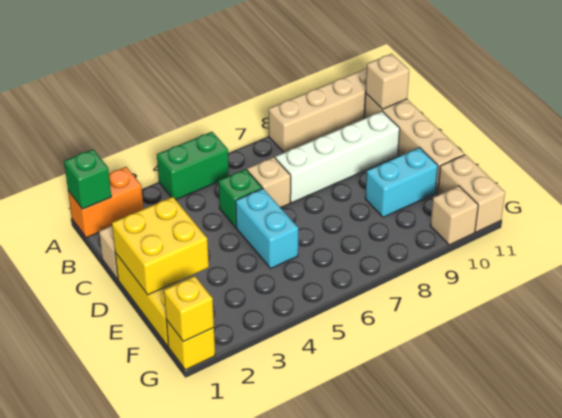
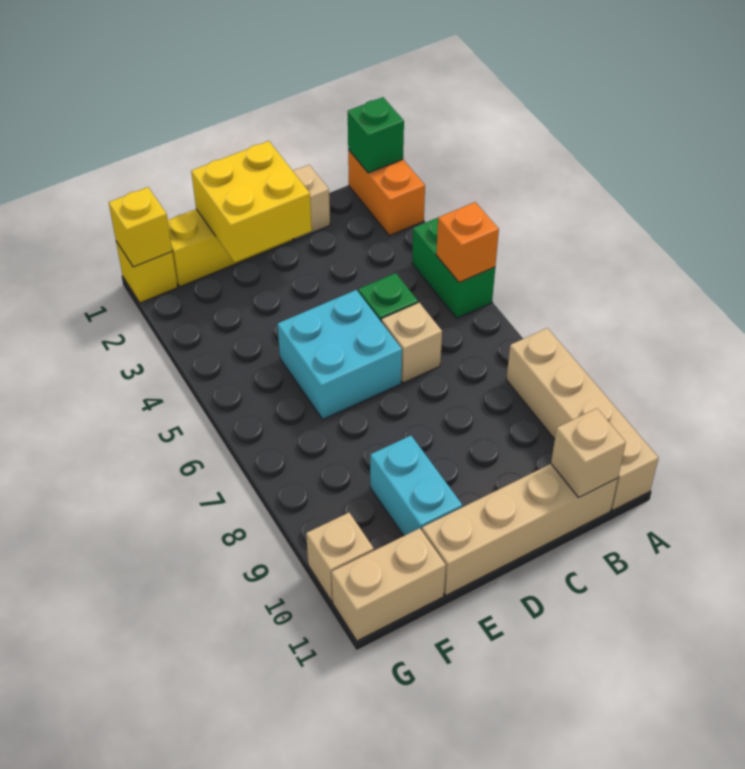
none -> orange brick A5 level 2
white brick C7:C10 level 1 -> none
cyan brick D5:E5 level 1 -> cyan brick D5:E6 level 1

